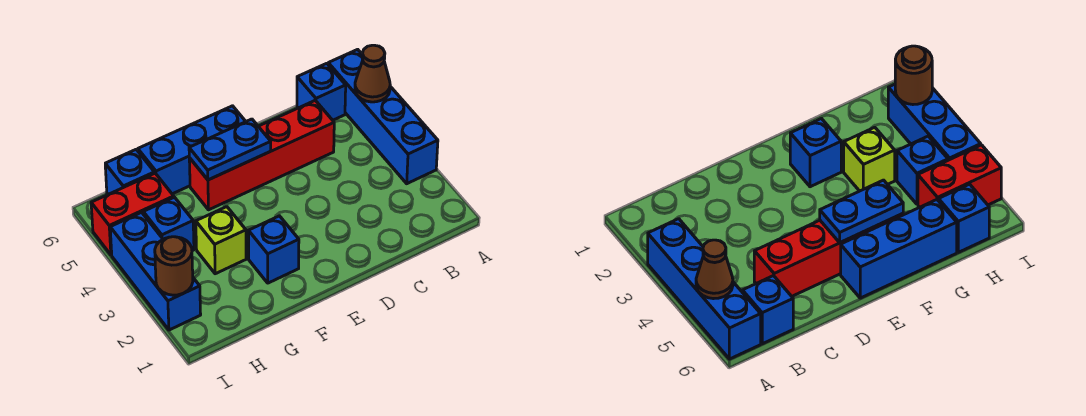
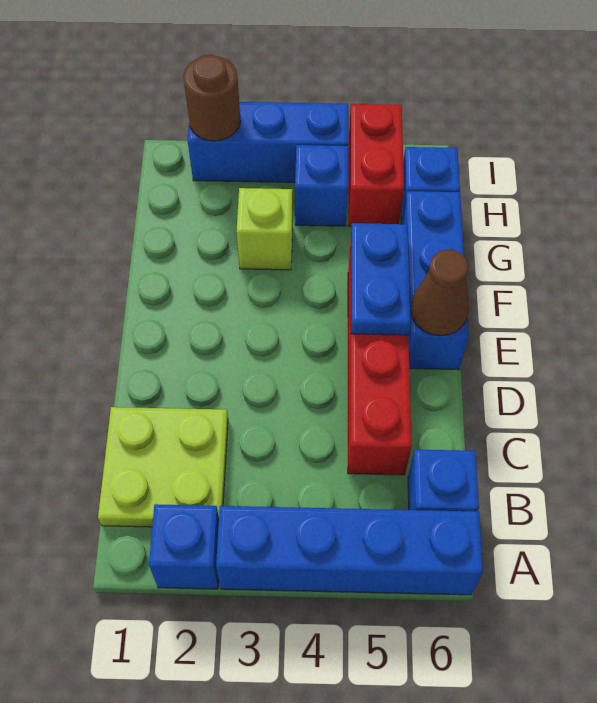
brown cone A5 level 2 -> brown cone E6 level 2
none -> lime plate B1:C2 level 1
blue brick F2 level 1 -> blue brick A2 level 1

